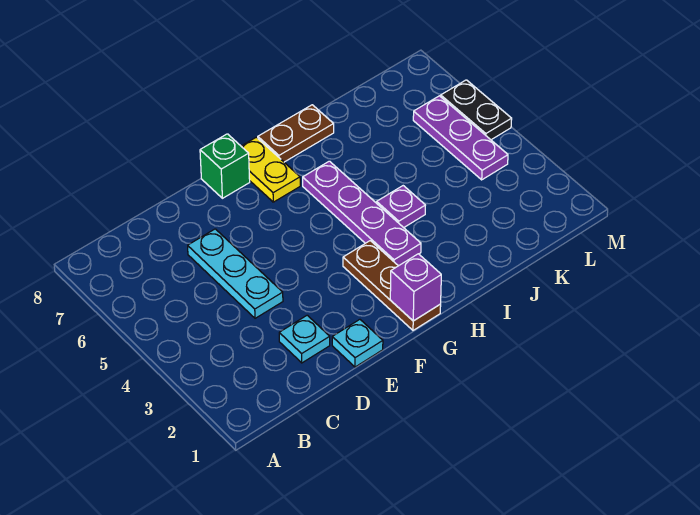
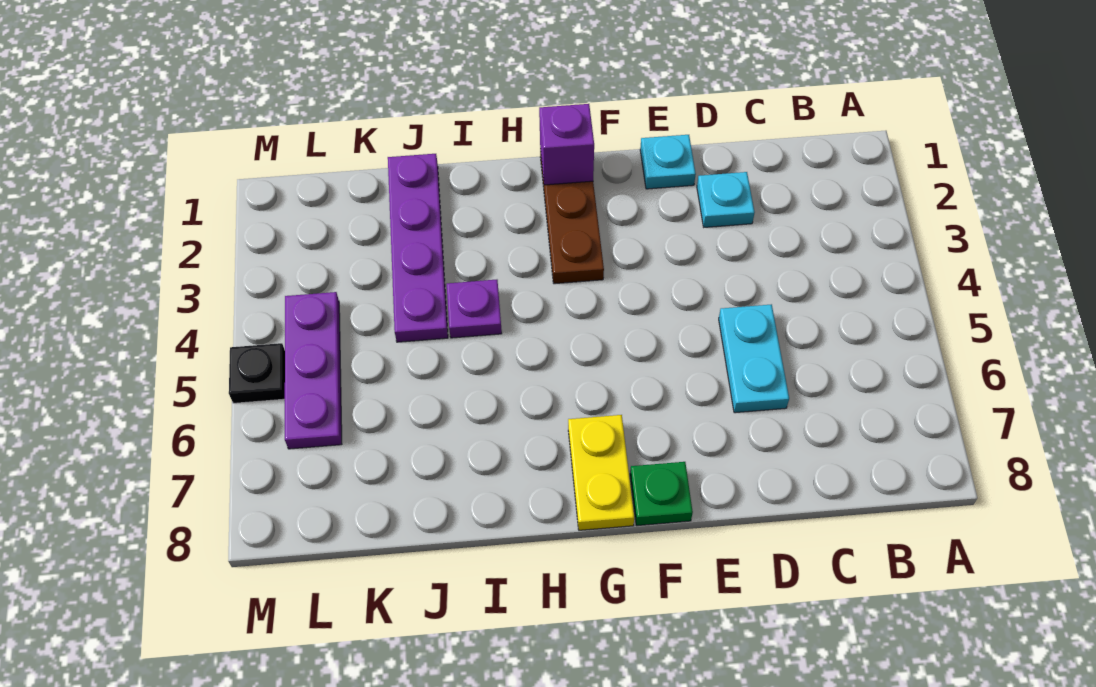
cyan plate D4:D6 level 1 -> cyan plate D5:D6 level 1
green brick F8 level 1 -> green plate F8 level 1
purple plate H3:H6 level 1 -> purple plate J1:J4 level 1
brown plate H8:I8 level 1 -> none
black plate M5:M6 level 1 -> black plate M5 level 1

